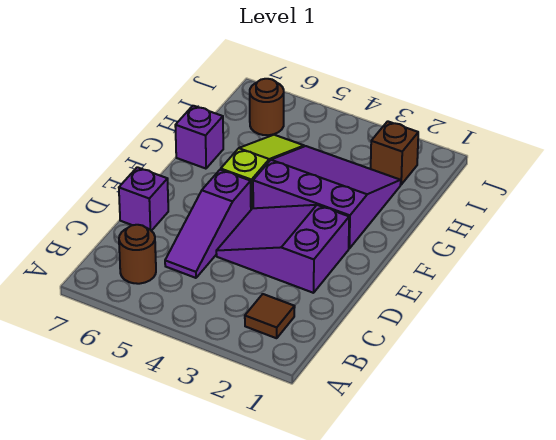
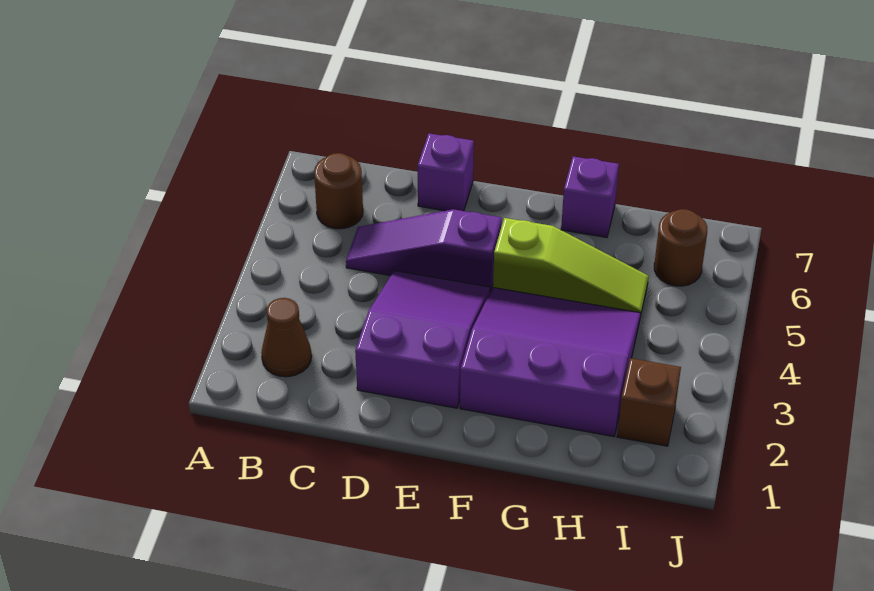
brown tile B2 level 1 -> brown cone B2 level 1
purple slope F2:H4 level 1 top F -> purple slope F2:H4 level 1 top 2

